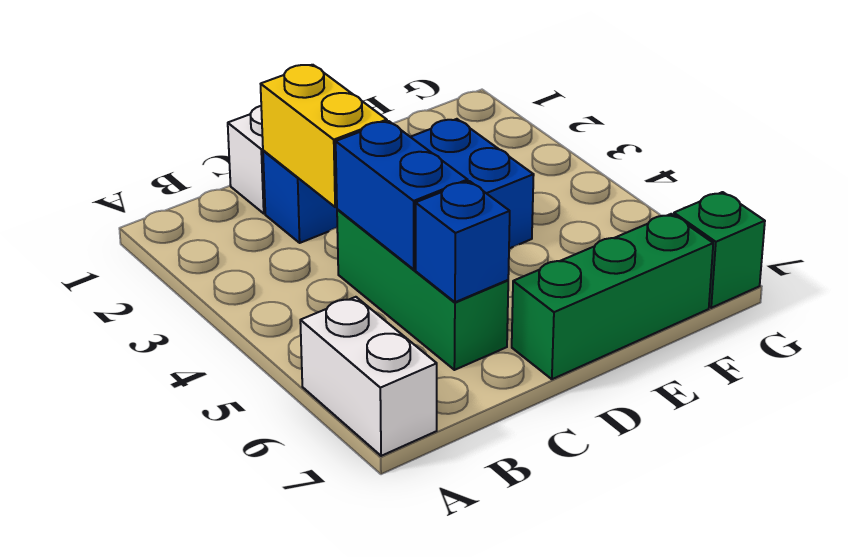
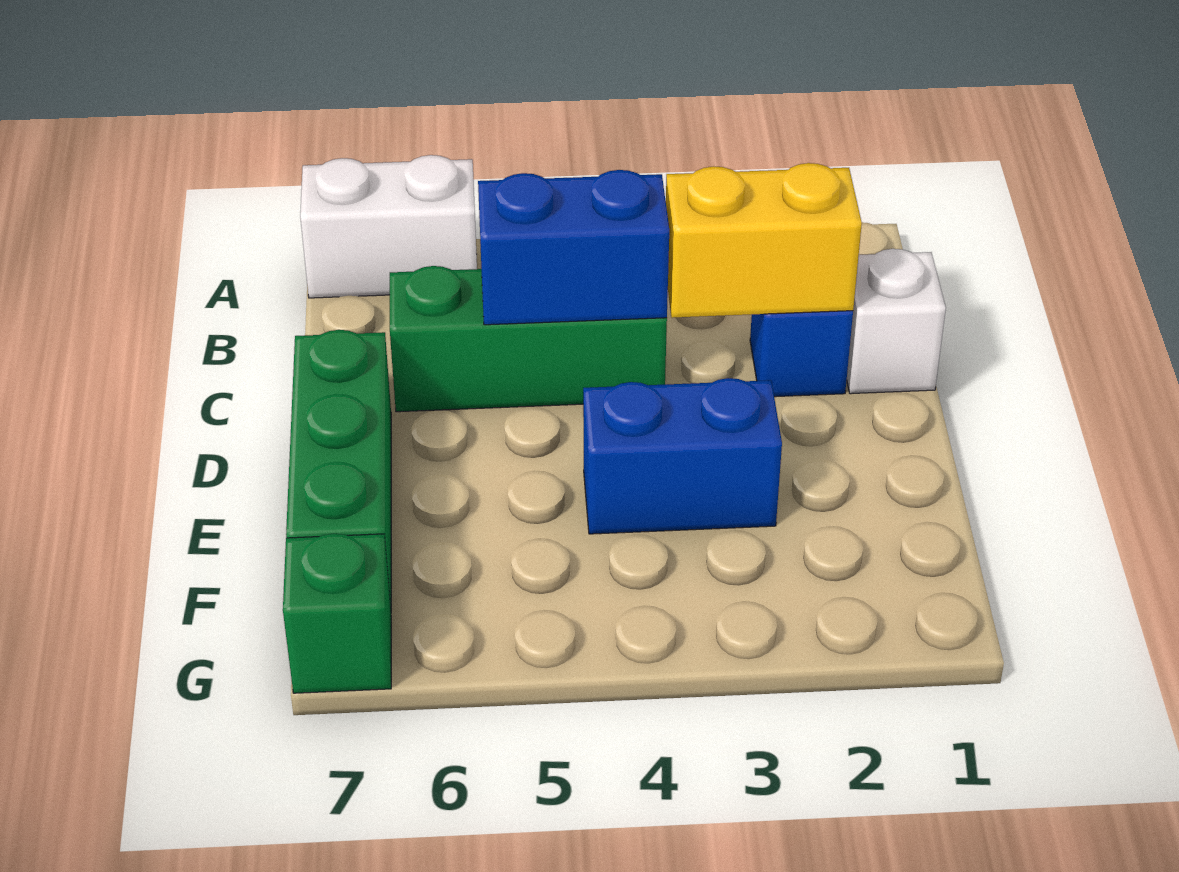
blue brick C6 level 2 -> none

